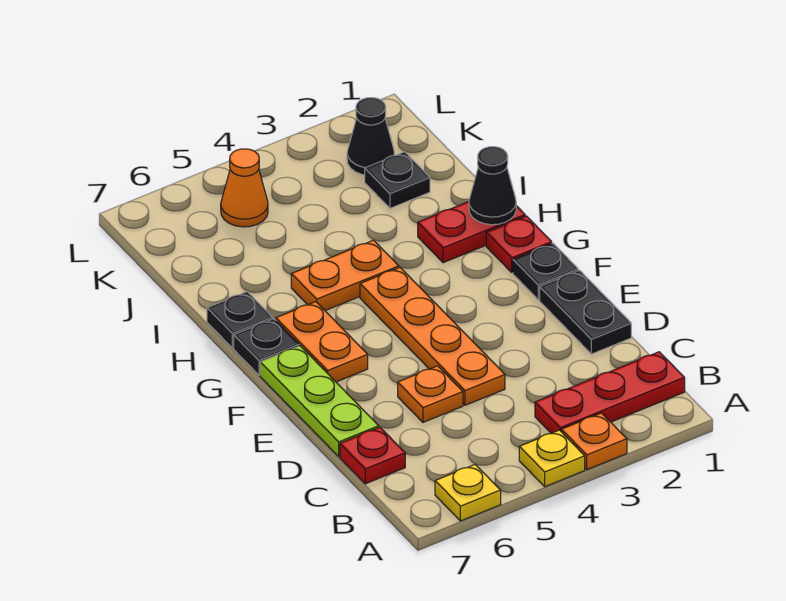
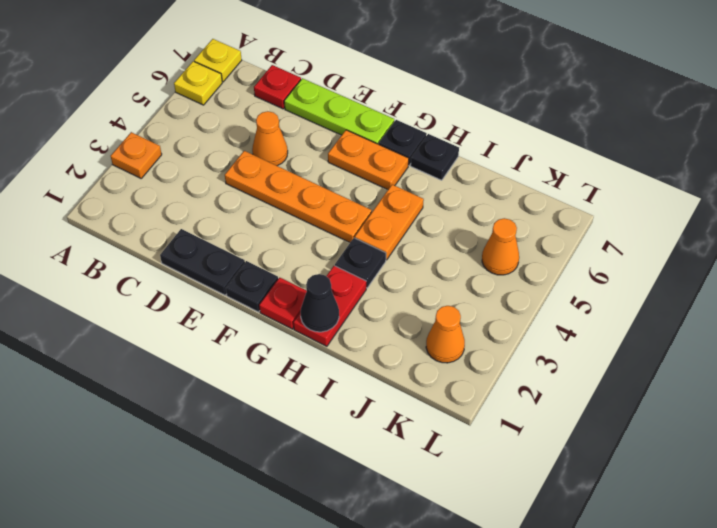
yellow plate A4 level 1 -> yellow plate A7 level 1
red plate B1:B3 level 1 -> none
orange plate D5 level 1 -> orange cone D5 level 1
black plate J2 level 1 -> black plate H3 level 1
black cone K2 level 1 -> orange cone K2 level 1

